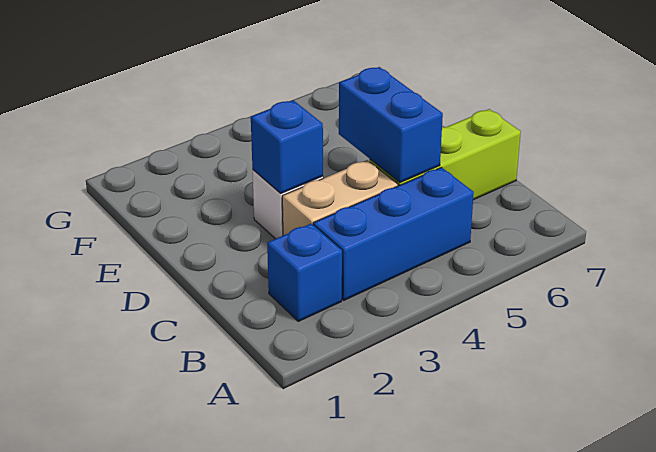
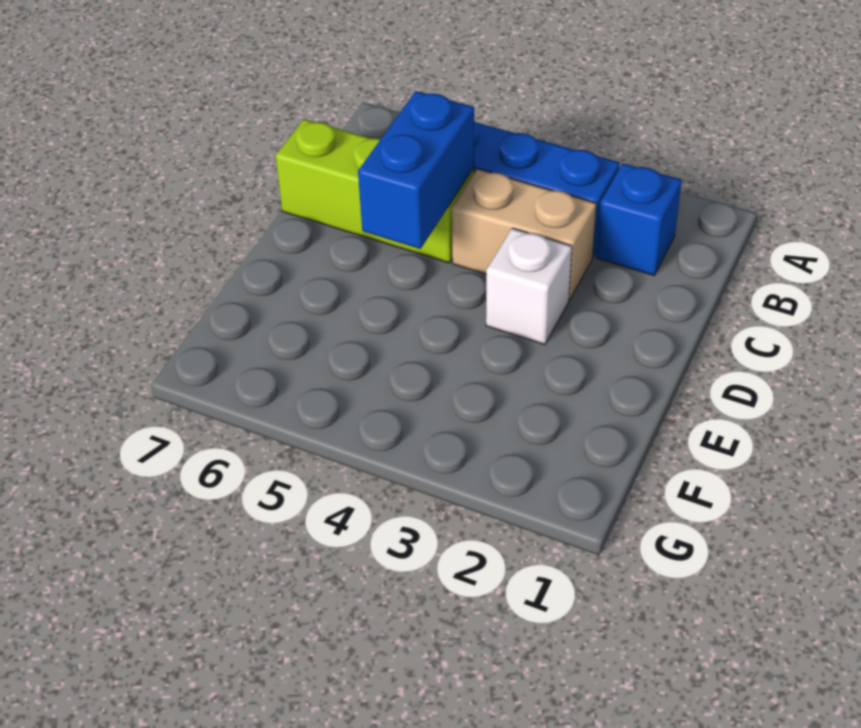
blue brick D3 level 2 -> none

